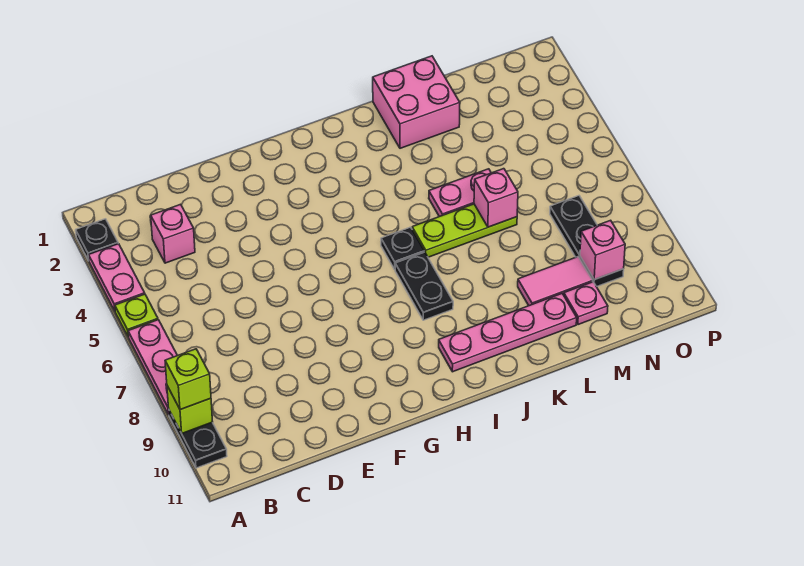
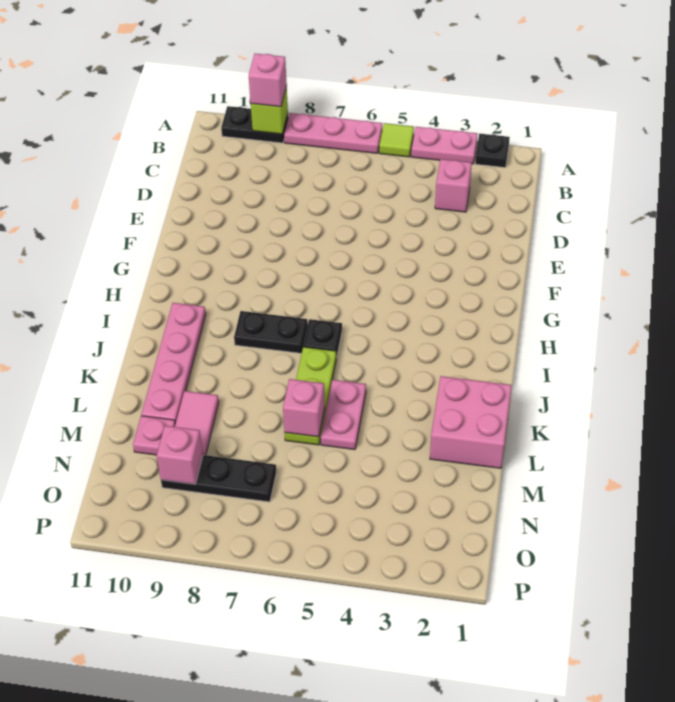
lime plate A5 level 1 -> lime tile A5 level 1
lime brick A9 level 3 -> pink brick A9 level 3

